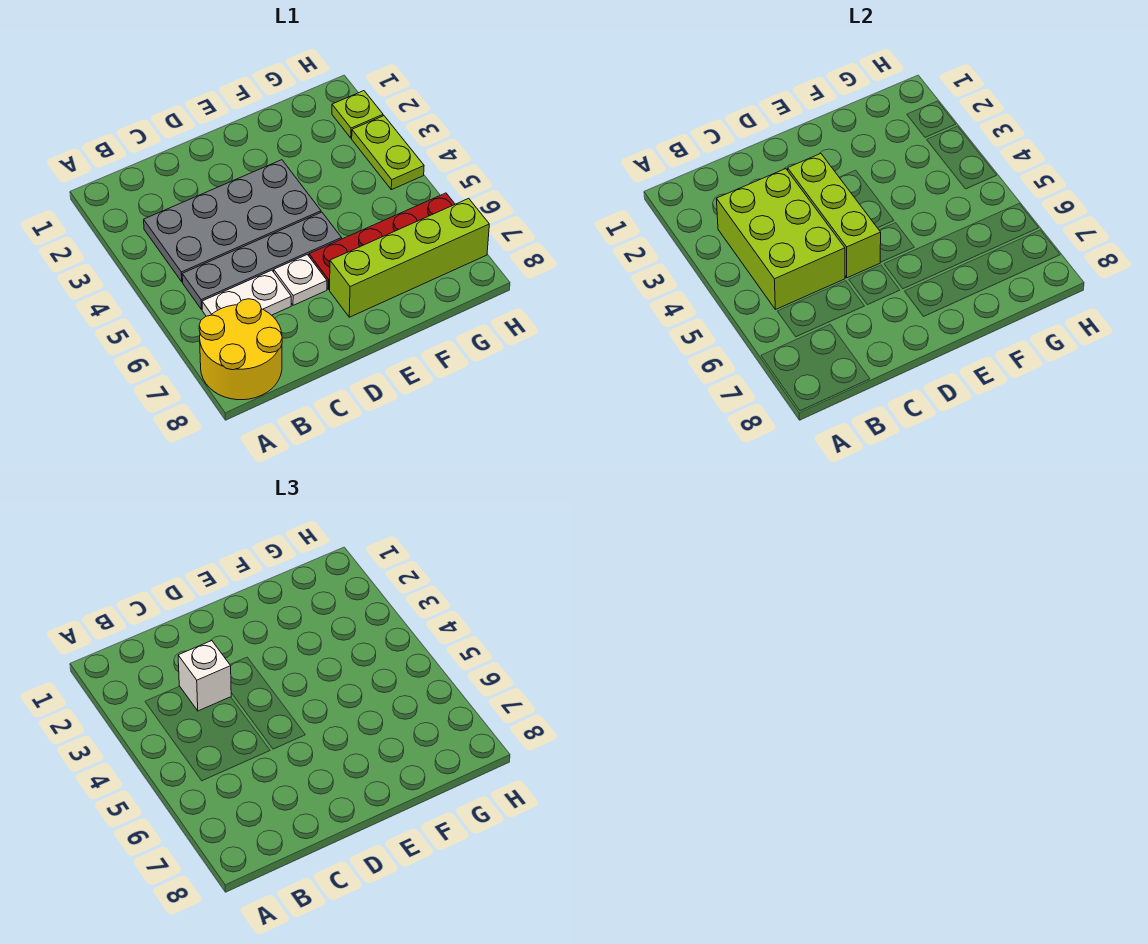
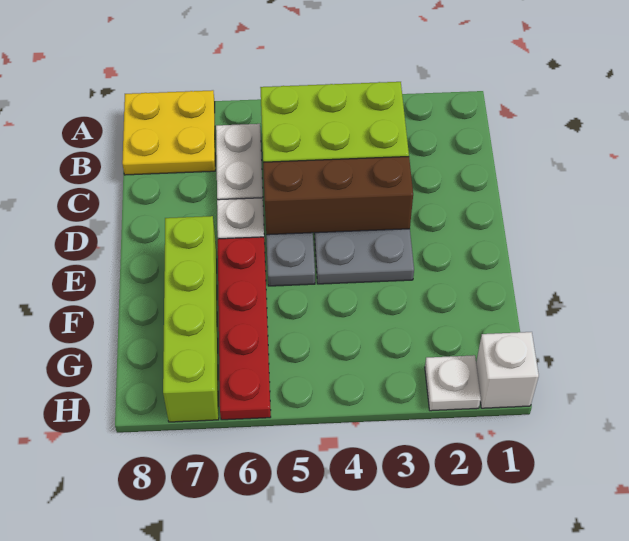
yellow round brick A7:B8 level 1 -> yellow plate A7:B8 level 1
white brick C3 level 3 -> white brick H1 level 1
lime brick D3:D5 level 2 -> brown brick D3:D5 level 2
lime plate H2 level 1 -> white plate H2 level 1
lime plate H3:H4 level 1 -> none

